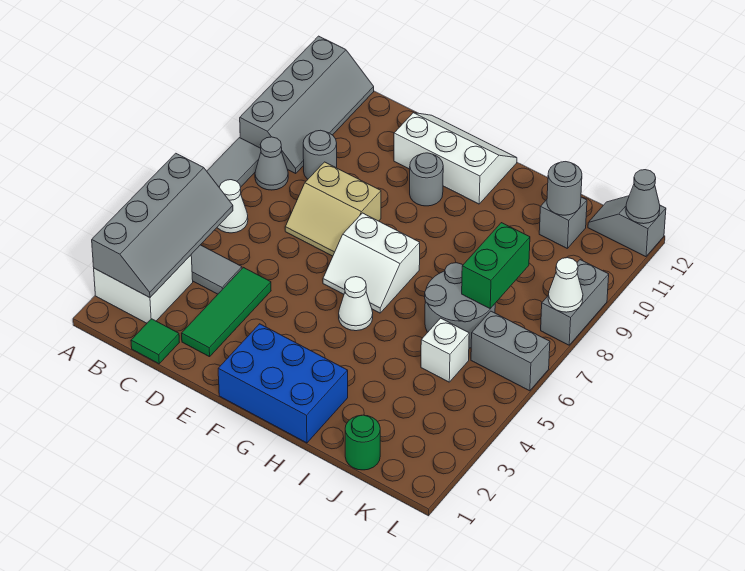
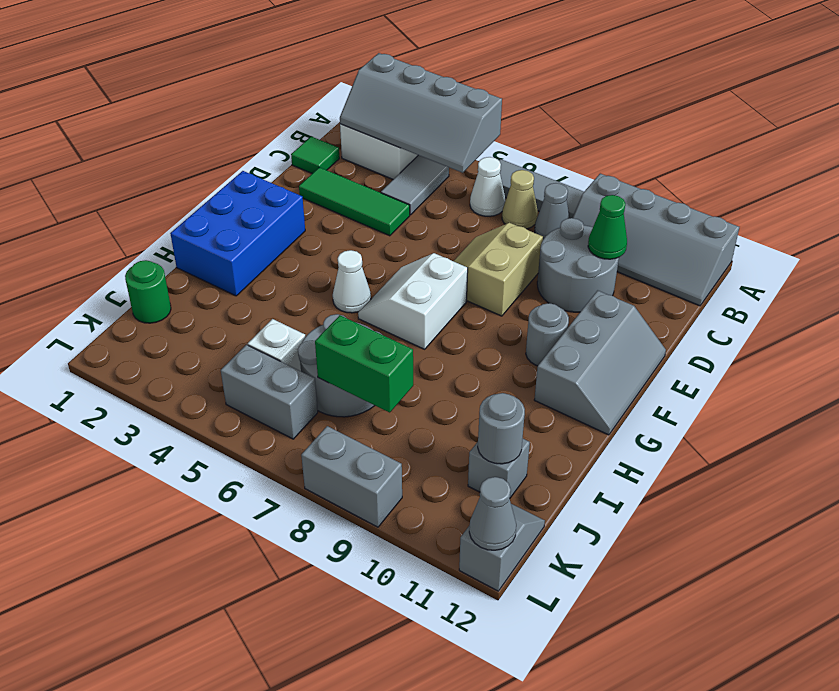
none -> tan cone B7 level 1
grey round brick C9 level 1 -> grey round brick C9:D10 level 1
none -> green cone C10 level 2
white slope E11:G12 level 1 top 11 -> grey slope E11:G12 level 1 top 11
grey brick K6:L6 level 1 -> grey brick K5:K6 level 1
white cone L8 level 2 -> none

